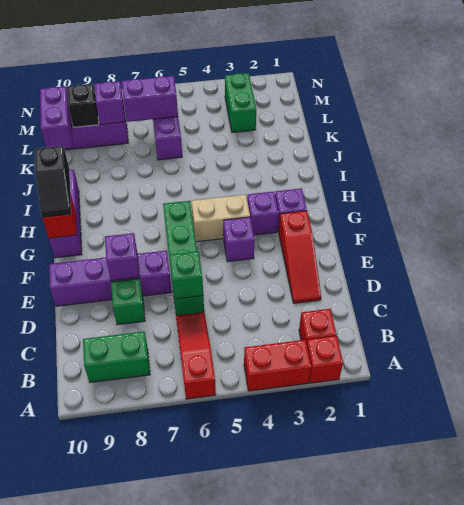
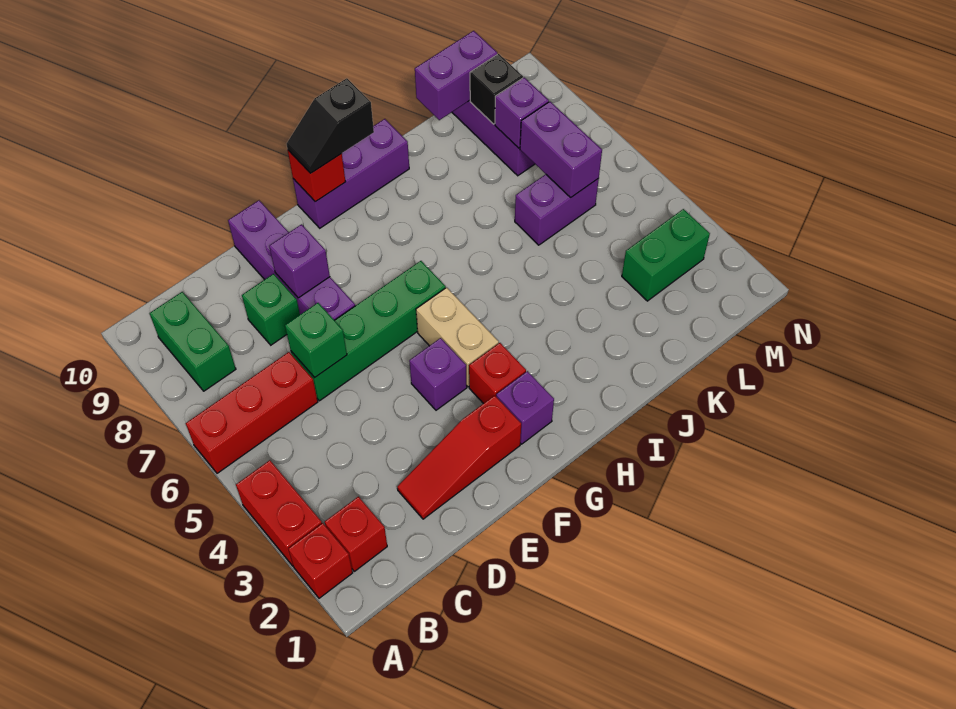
red slope A6:C6 level 1 top A -> red brick A6:C6 level 1
purple brick G3 level 1 -> red brick G3 level 1

